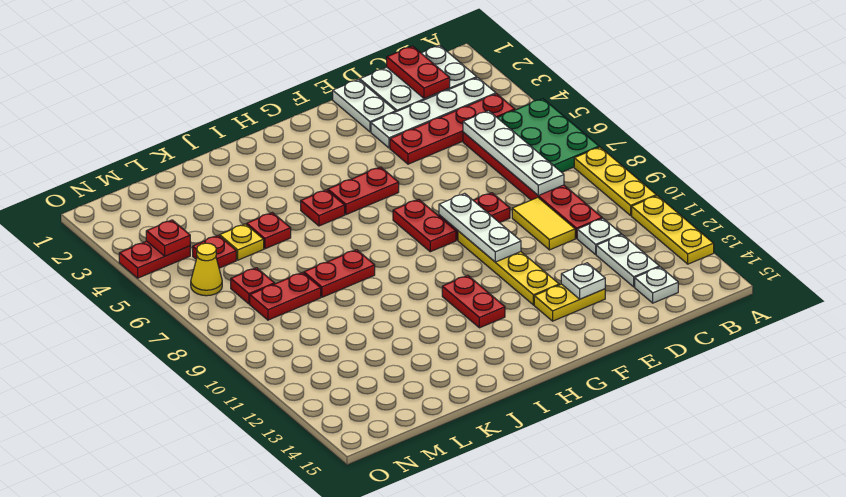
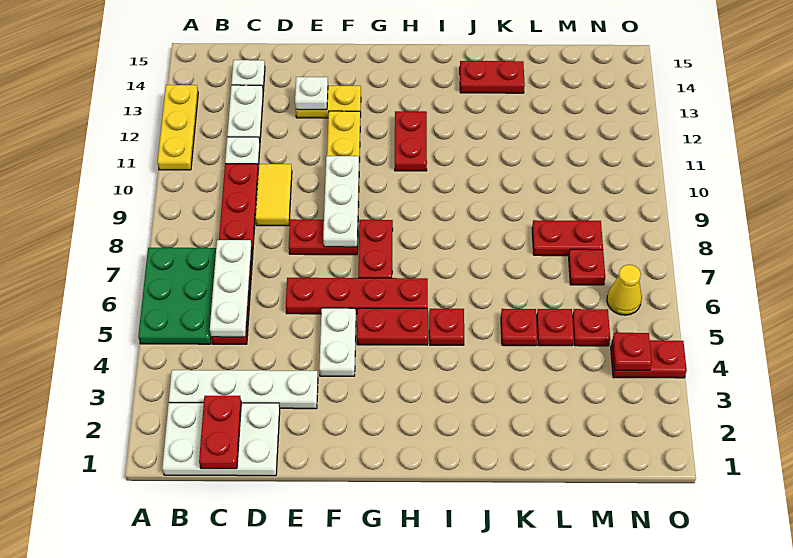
yellow plate A8:A10 level 1 -> none
red plate B4:E4 level 1 -> red plate E6:H6 level 1
white plate C5:C8 level 2 -> white plate C5:C7 level 2
white plate E1:E2 level 1 -> white plate F4:F5 level 1
red plate J8:K8 level 1 -> red plate J14:K14 level 1
yellow plate L5 level 1 -> red plate L5 level 1

